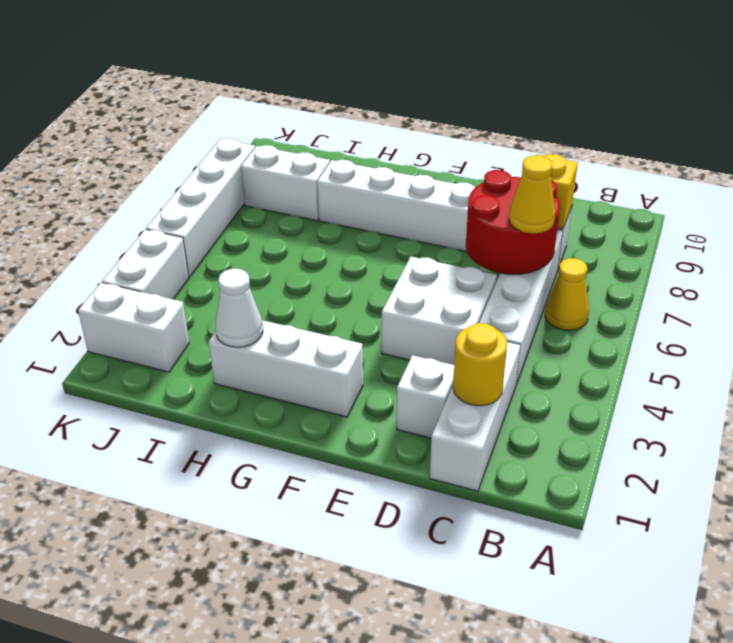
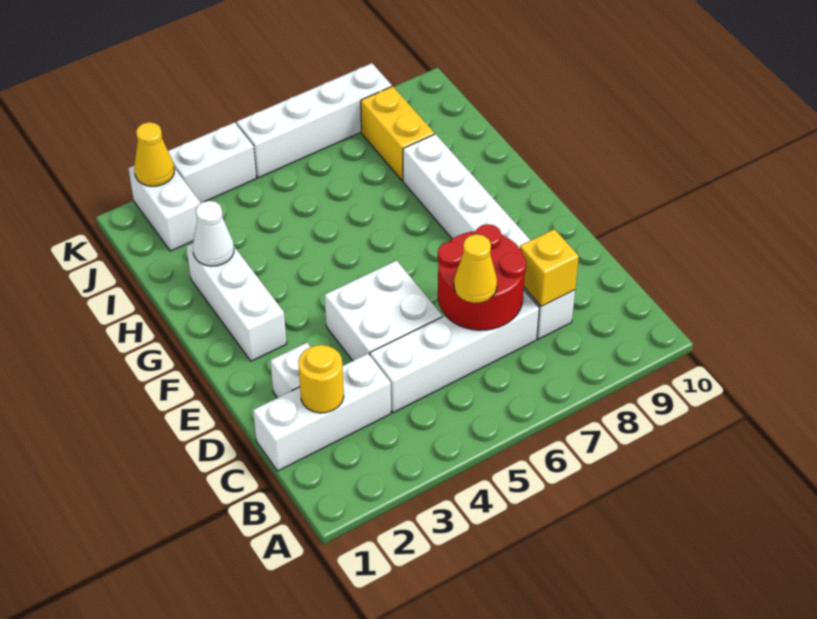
yellow cone B6 level 1 -> yellow cone K2 level 2
white brick I8:J8 level 1 -> yellow brick I8:J8 level 1

